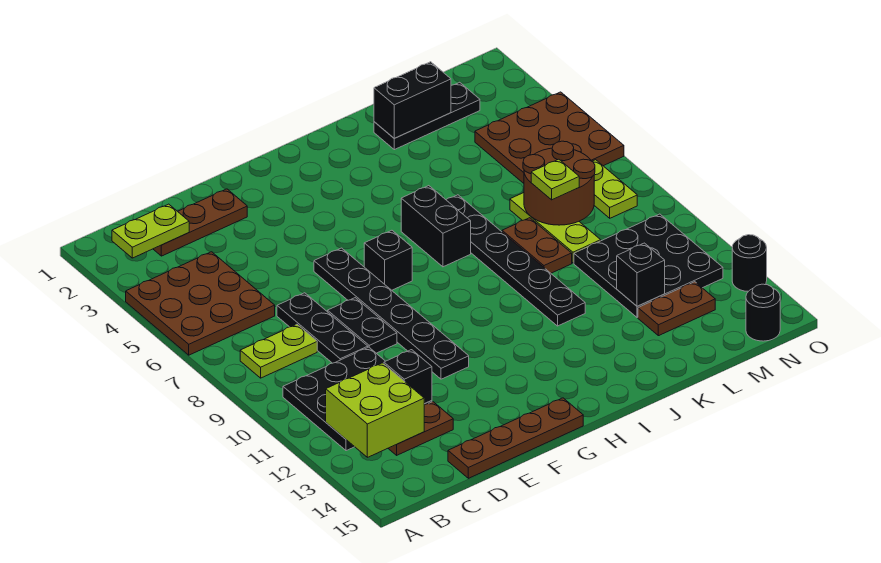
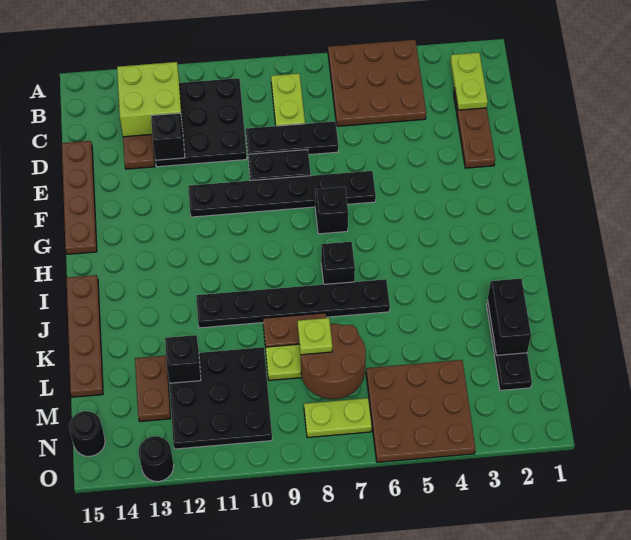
black brick I6:I7 level 1 -> black brick I7 level 1
none -> brown plate I15:L15 level 1

